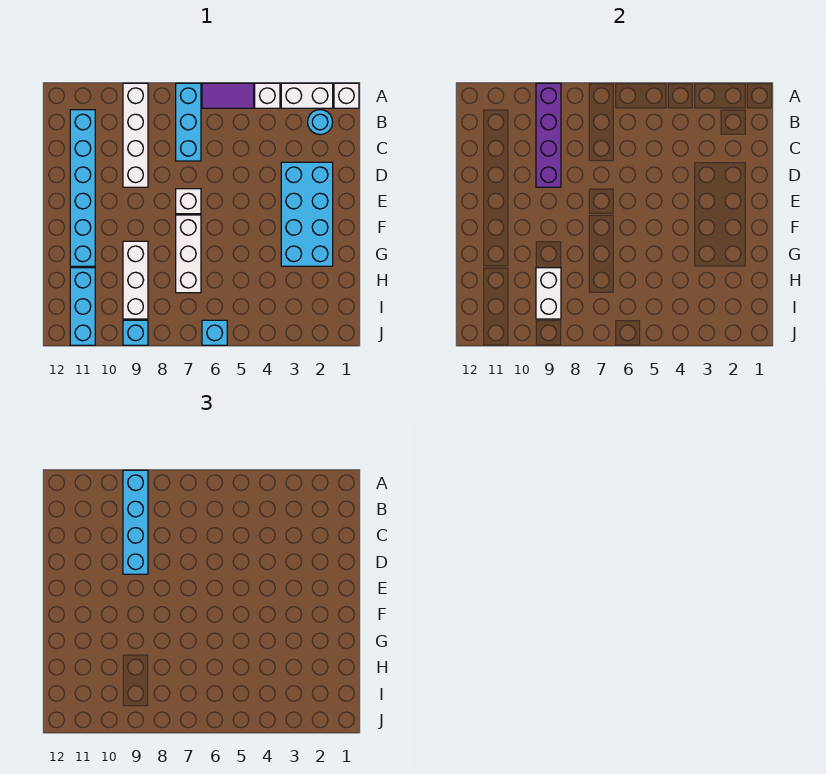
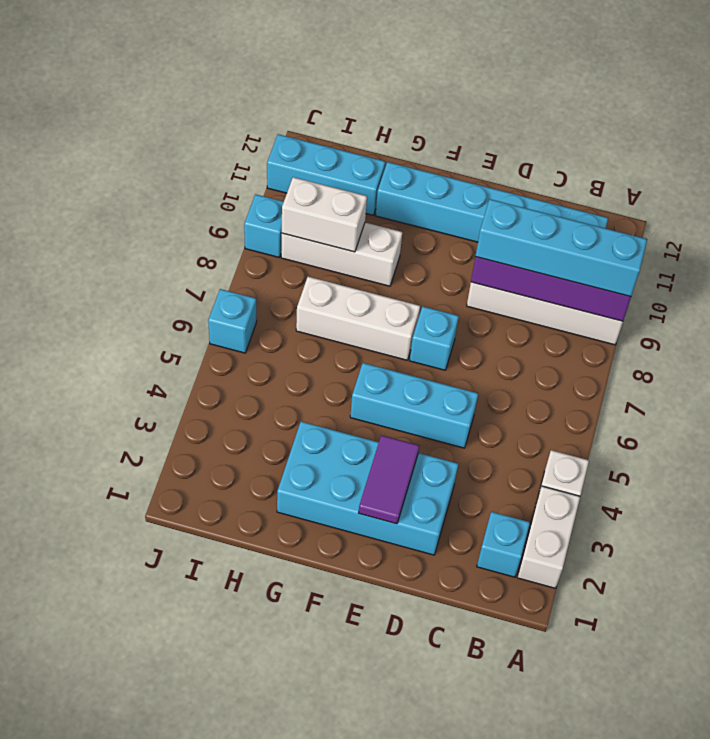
white brick A1 level 1 -> none
purple tile A5:A6 level 1 -> purple tile E2:E3 level 2
cyan brick A7:C7 level 1 -> cyan brick D5:F5 level 1
cyan round brick B2 level 1 -> cyan brick B2 level 1
white brick E7 level 1 -> cyan brick E7 level 1

